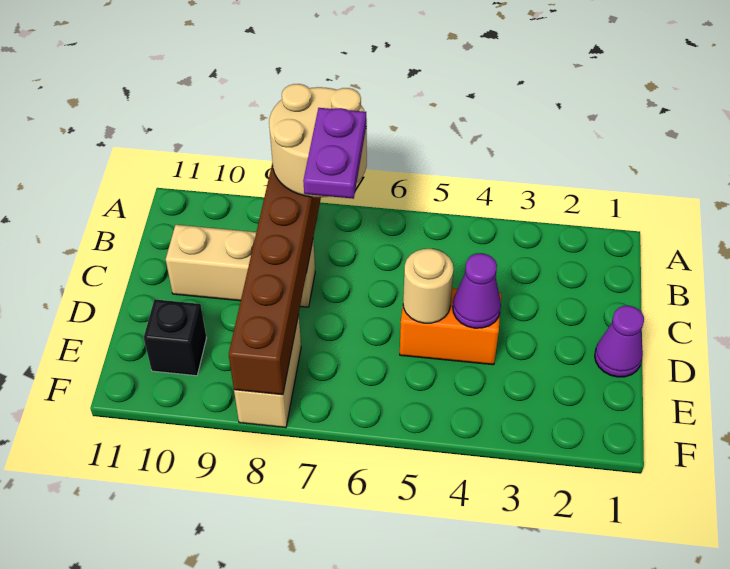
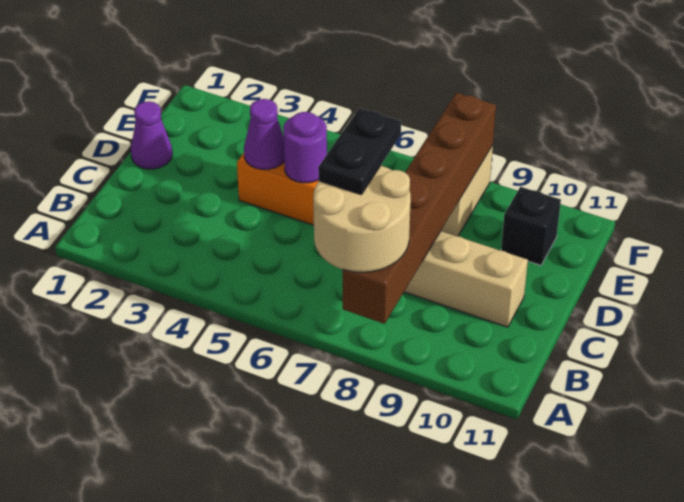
purple plate B7:C7 level 4 -> black plate B7:C7 level 4
tan round brick D5 level 2 -> purple round brick D5 level 2

